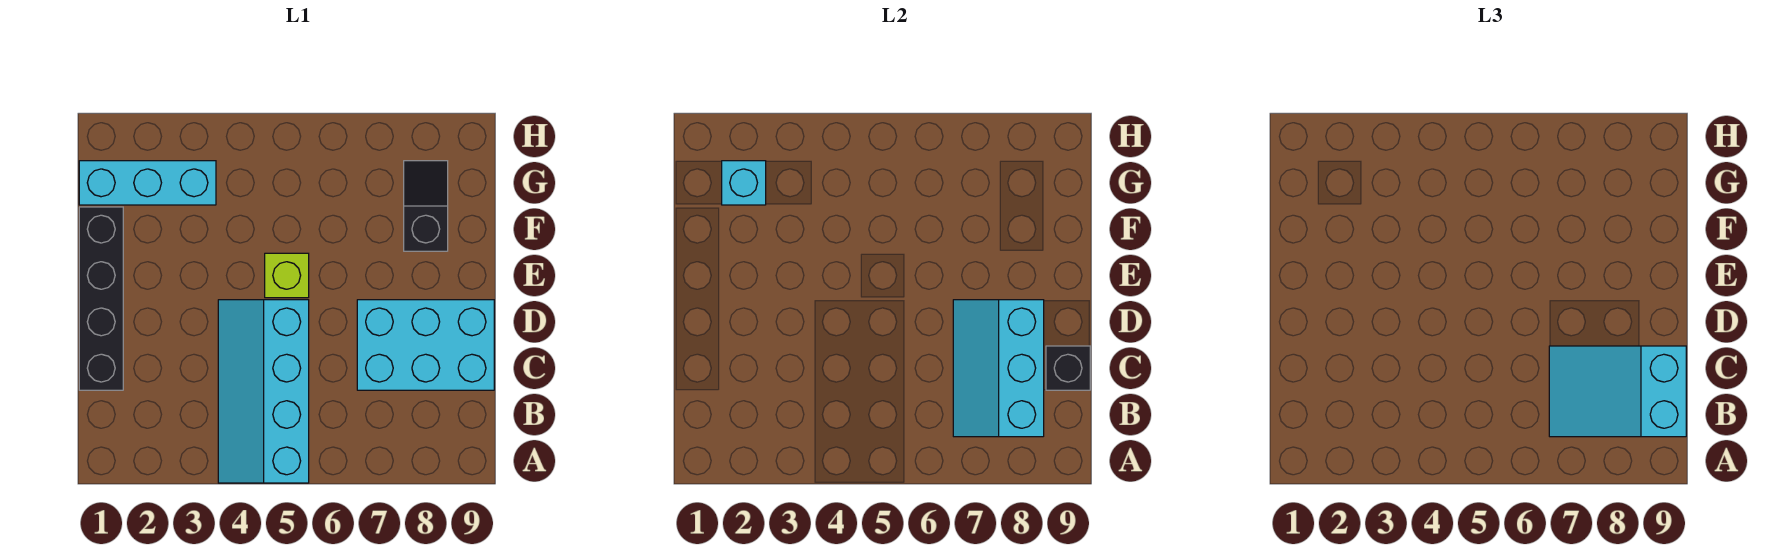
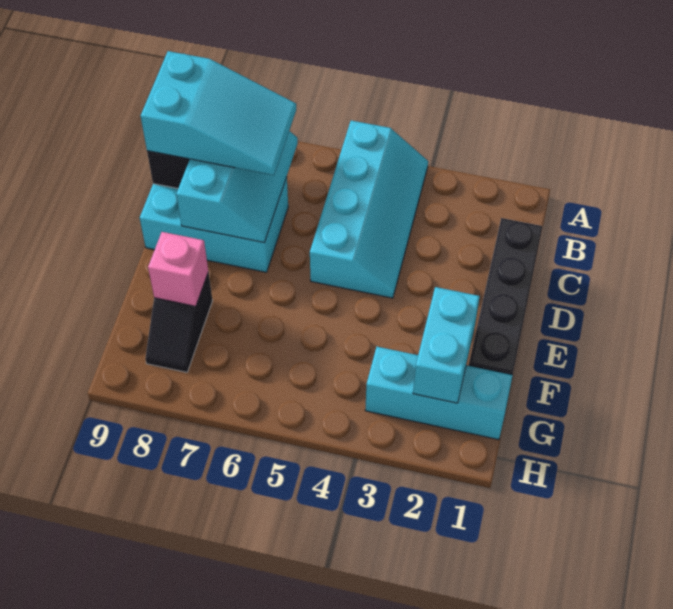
lime brick E5 level 1 -> none
none -> pink brick F8 level 2
cyan brick G2 level 2 -> cyan brick F2:G2 level 2

